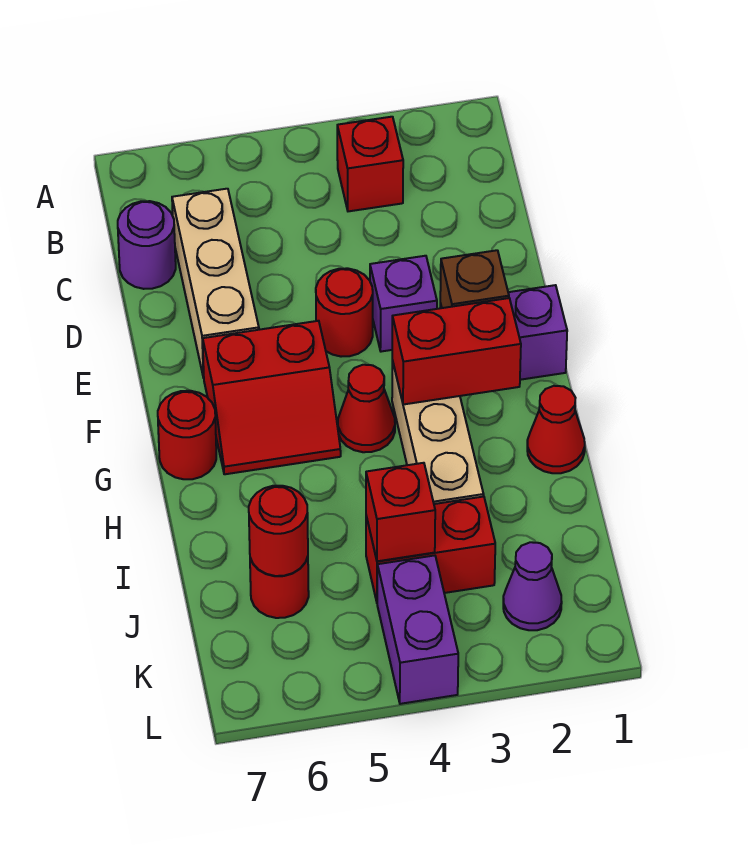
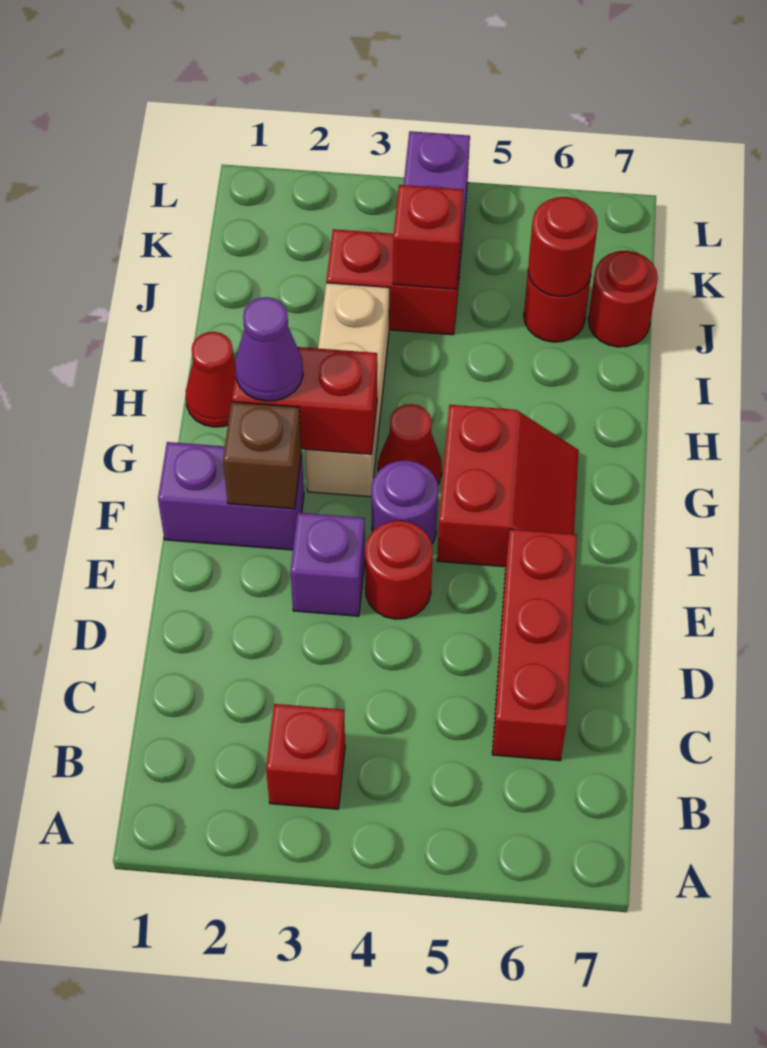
tan brick C6:E6 level 1 -> red brick C6:E6 level 1
purple round brick C7 level 1 -> purple round brick F4 level 1
red slope F5:G6 level 1 top F -> red slope F5:G6 level 1 top 5
red round brick G7 level 1 -> red round brick J7 level 1
purple cone K2 level 1 -> purple cone G2 level 3

